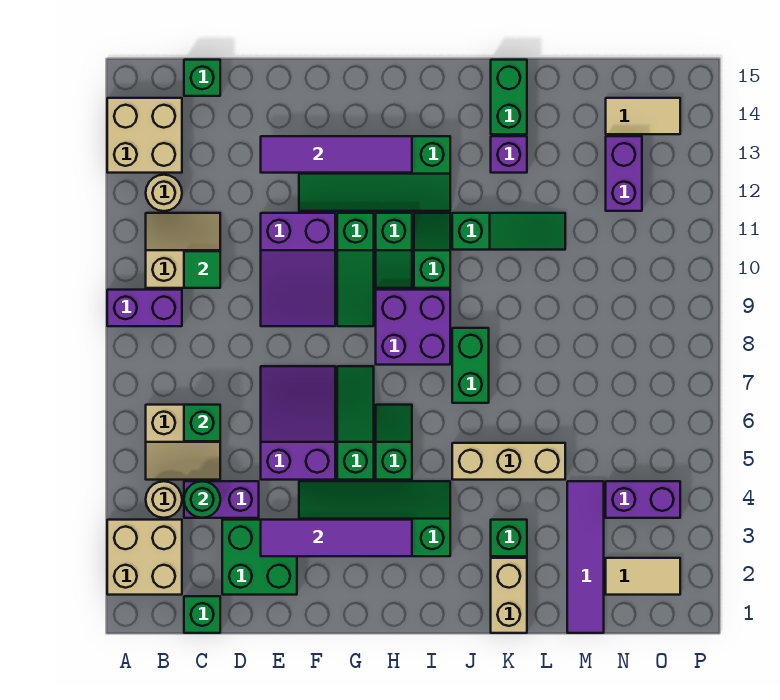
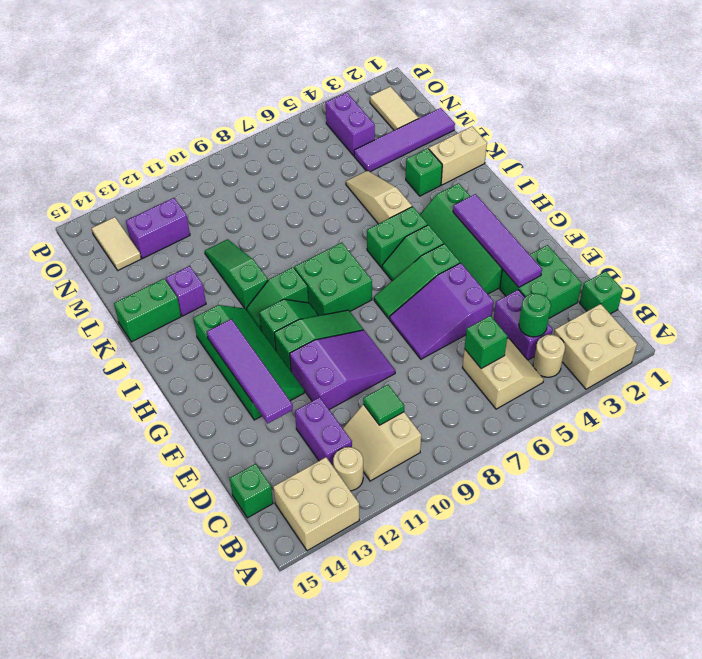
purple brick A9:B9 level 1 -> purple brick C12:D12 level 1
purple brick H8:I9 level 1 -> green brick H8:I9 level 1
tan brick J5:L5 level 1 -> tan slope J5:L5 level 1 top J
green brick J7:J8 level 1 -> green brick I5:I6 level 1

